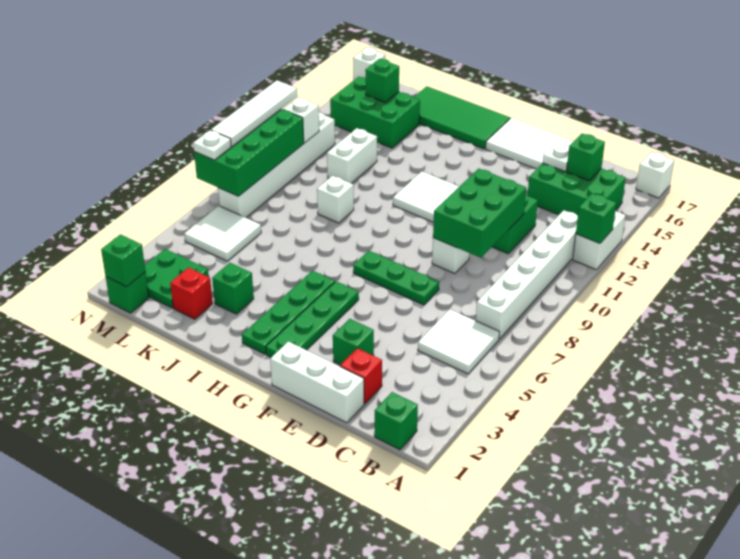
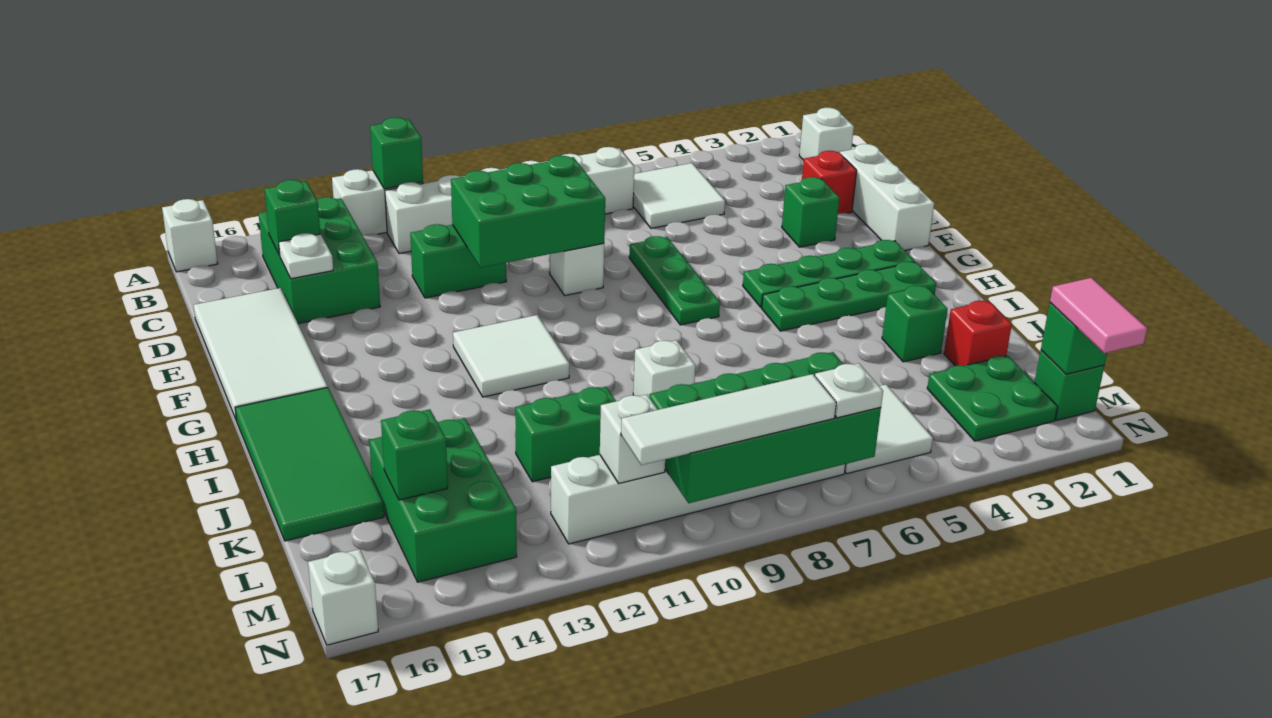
green brick B1 level 1 -> white brick B1 level 1
white brick K11:K12 level 1 -> green brick K11:K12 level 1
none -> pink tile M1:N1 level 3

